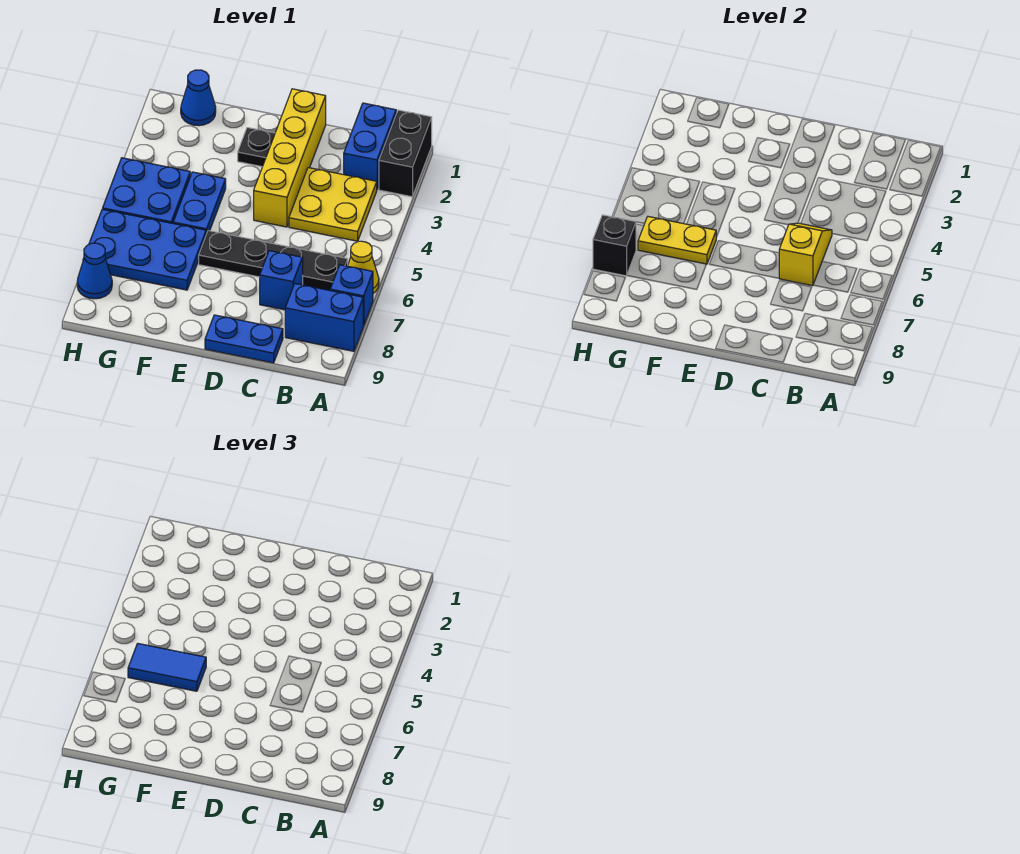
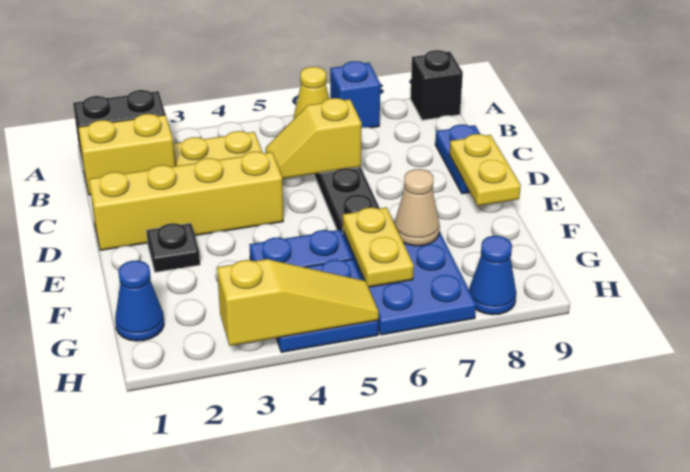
blue brick A8:B8 level 1 -> none
blue brick B1:B2 level 1 -> yellow brick B1:B2 level 1
blue brick C7 level 1 -> none
none -> yellow plate D9:E9 level 2
blue tile F6:G6 level 3 -> none
none -> tan cone F7 level 2
none -> yellow slope H3:H5 level 2 top 3
black brick H7 level 2 -> black brick A9 level 1

